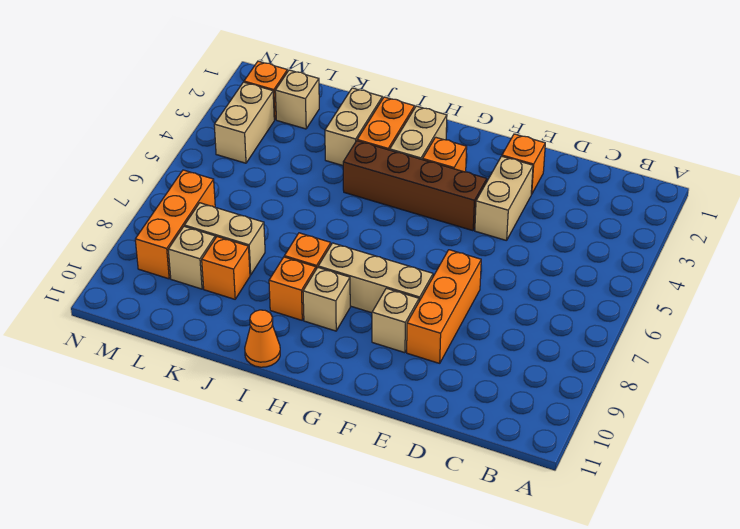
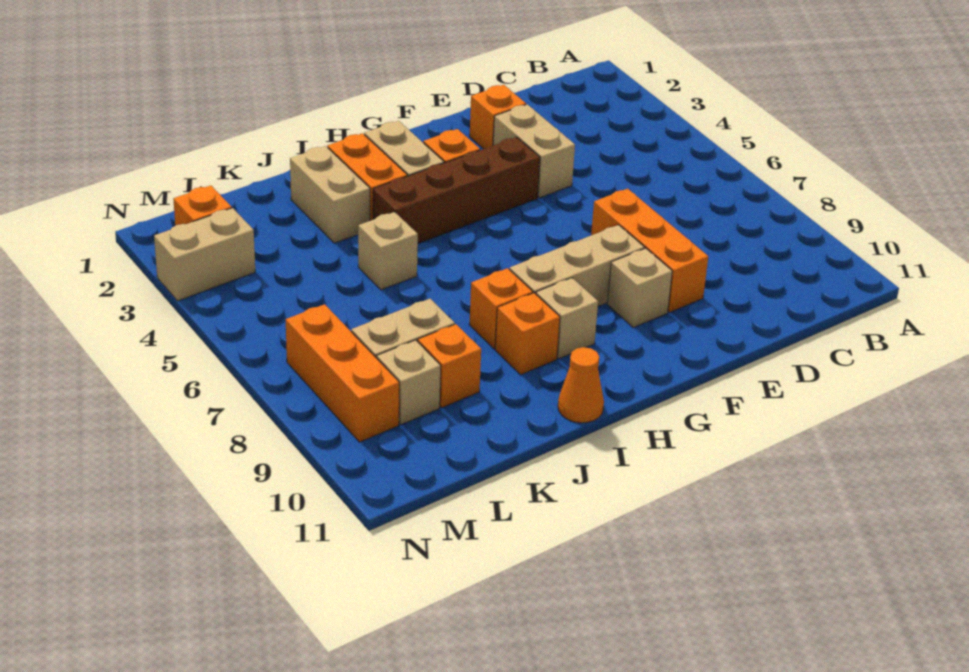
tan brick L2 level 1 -> tan brick J5 level 1
tan brick M3:M4 level 1 -> tan brick M3:N3 level 1

